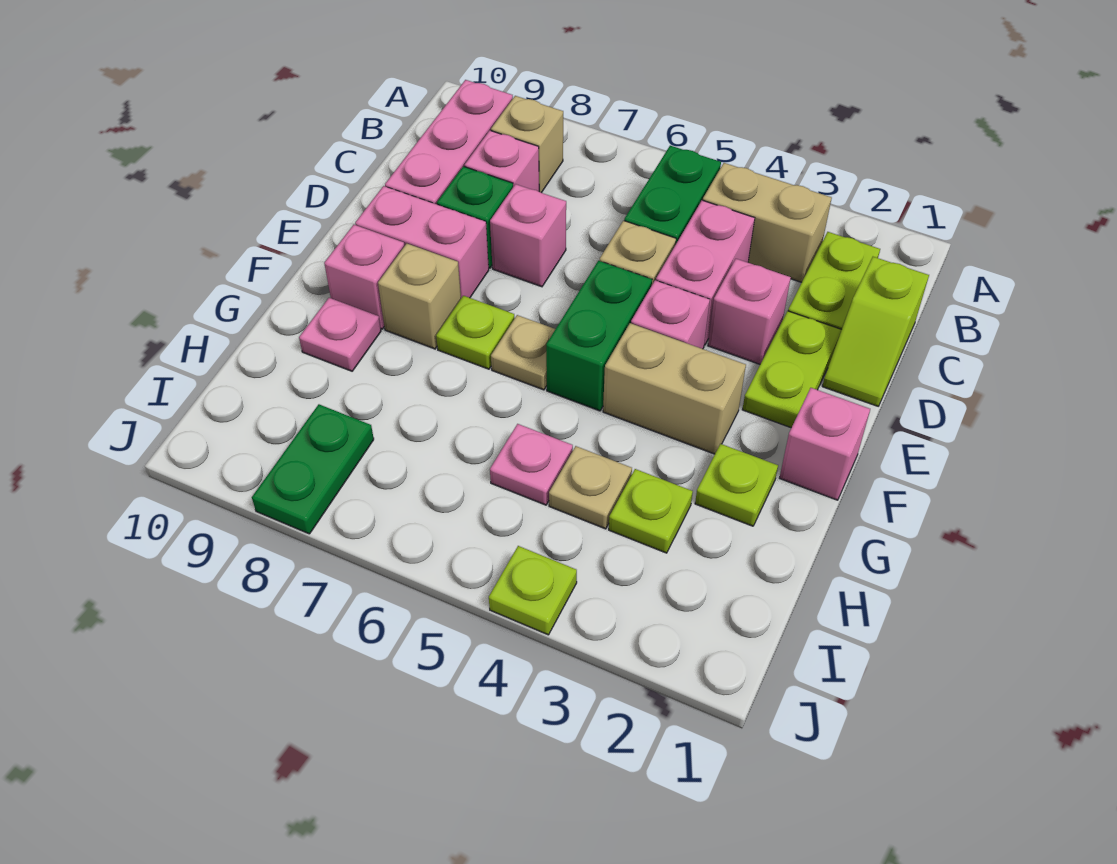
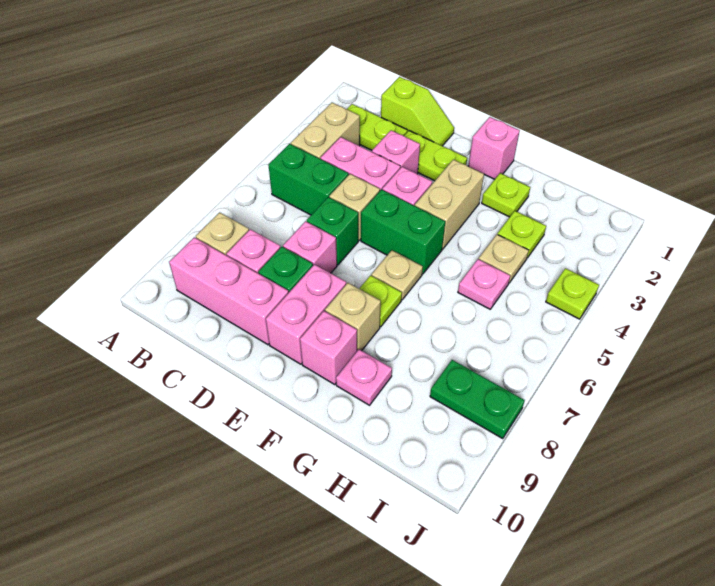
none -> green brick D6 level 1

